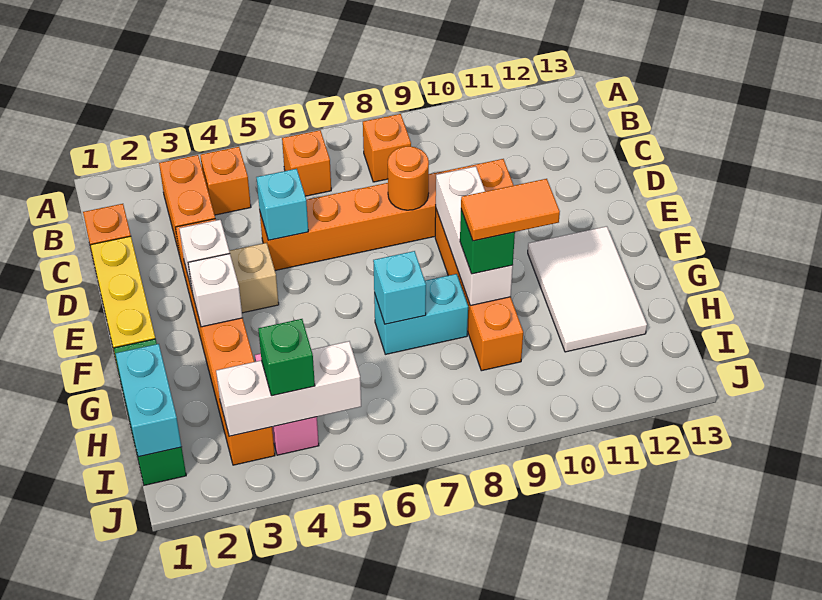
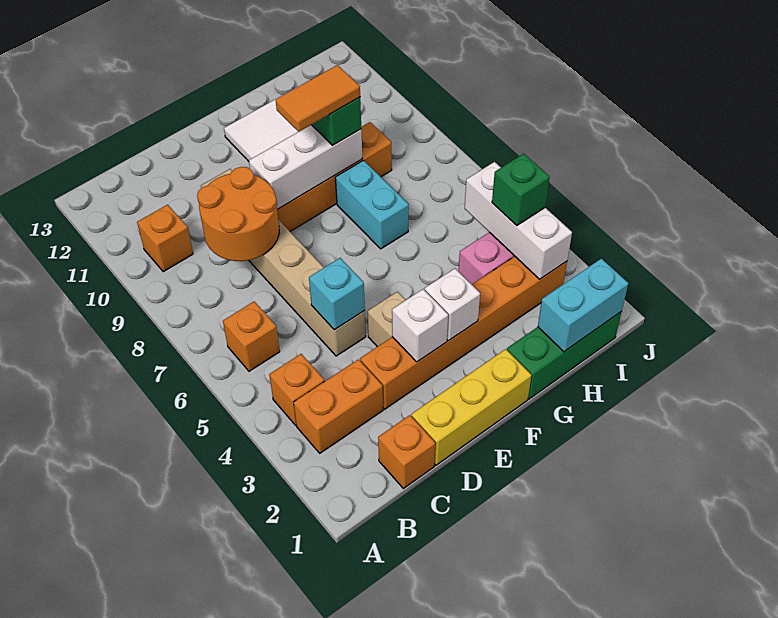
orange brick B8 level 1 -> orange brick B10 level 1
orange brick D5:D10 level 1 -> tan brick D5:D10 level 1
orange round brick D8 level 2 -> orange round brick C8:D9 level 2
cyan brick G7 level 2 -> none
orange tile G9:G10 level 4 -> orange tile F9:G9 level 4

